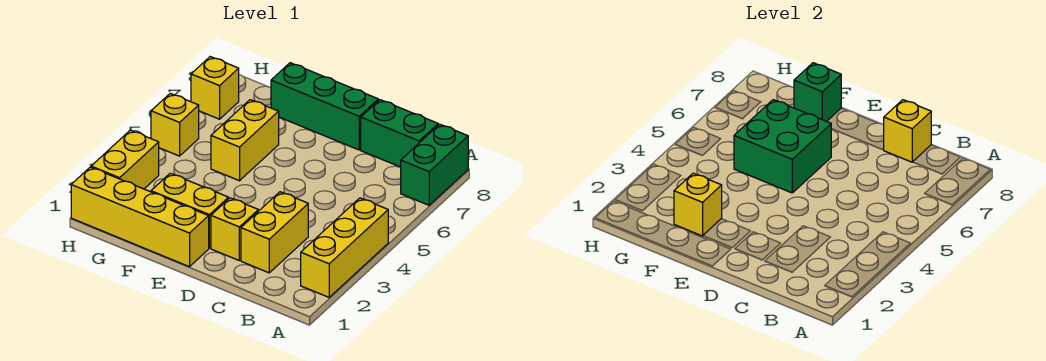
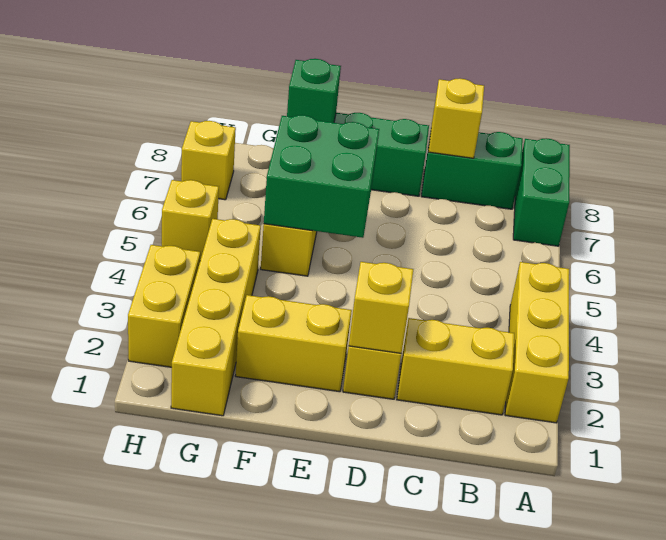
yellow brick C2:C3 level 1 -> yellow brick B2:C2 level 1
yellow brick E1:H1 level 1 -> yellow brick G1:G4 level 1
yellow brick F2 level 2 -> yellow brick D2 level 2

